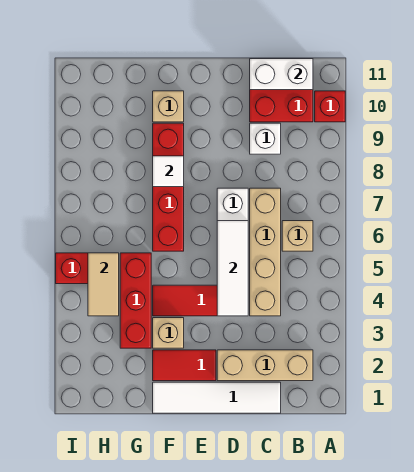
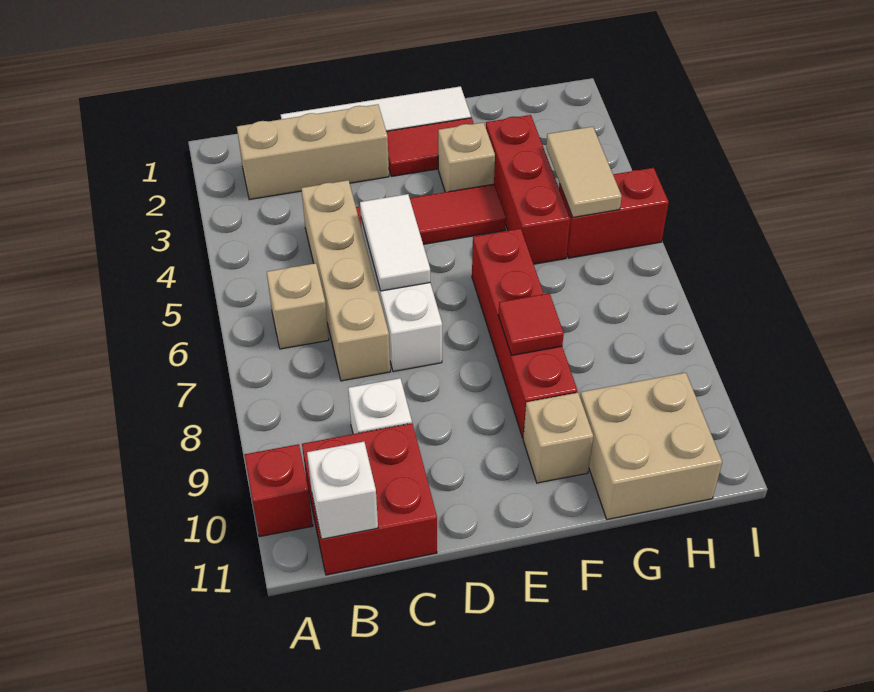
white brick B11:C11 level 2 -> white brick B11 level 2
white tile D4:D6 level 2 -> white tile D5:D6 level 2
white tile F8 level 2 -> red tile F8 level 2
none -> tan brick G10:H11 level 1

